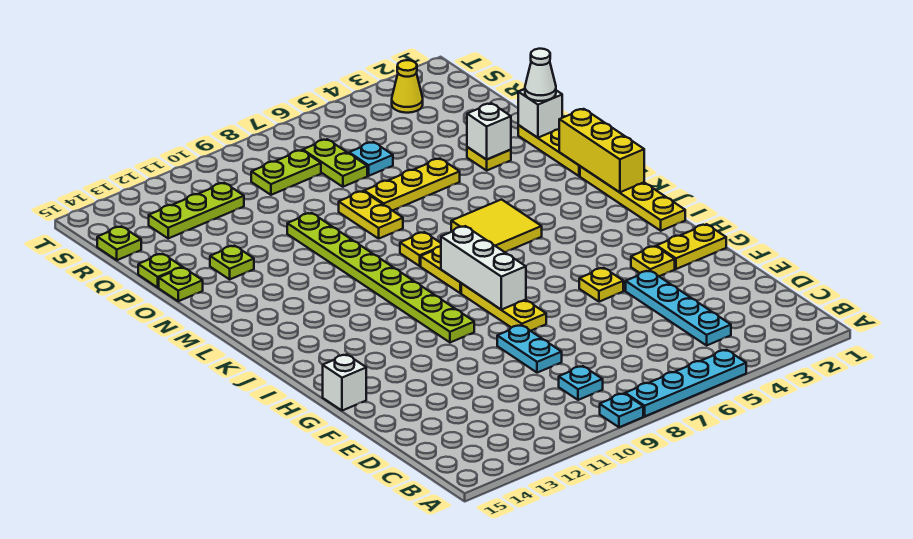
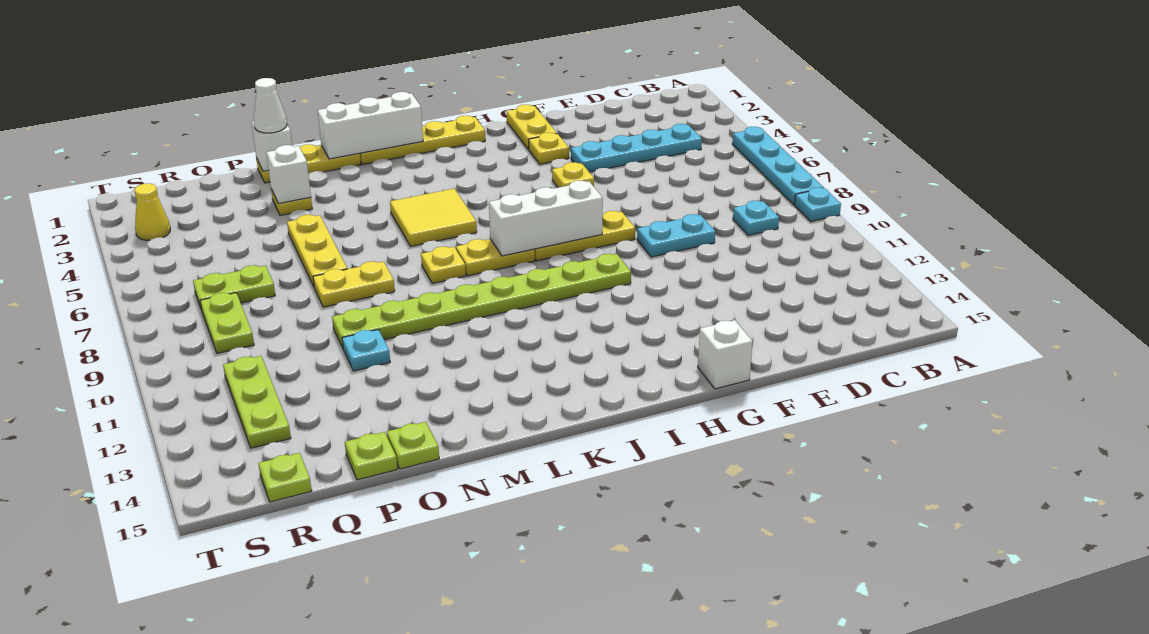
yellow brick K1:M1 level 2 -> white brick K1:M1 level 2
lime plate O13 level 1 -> none
cyan plate Q6 level 1 -> cyan plate O11 level 1

